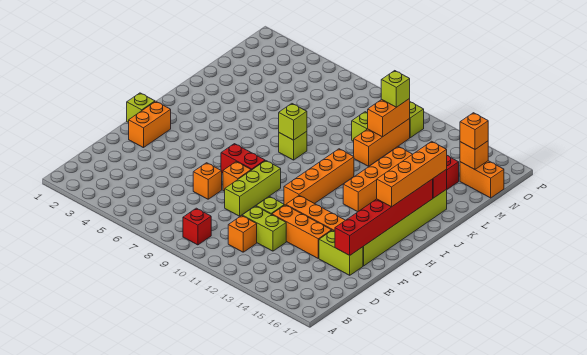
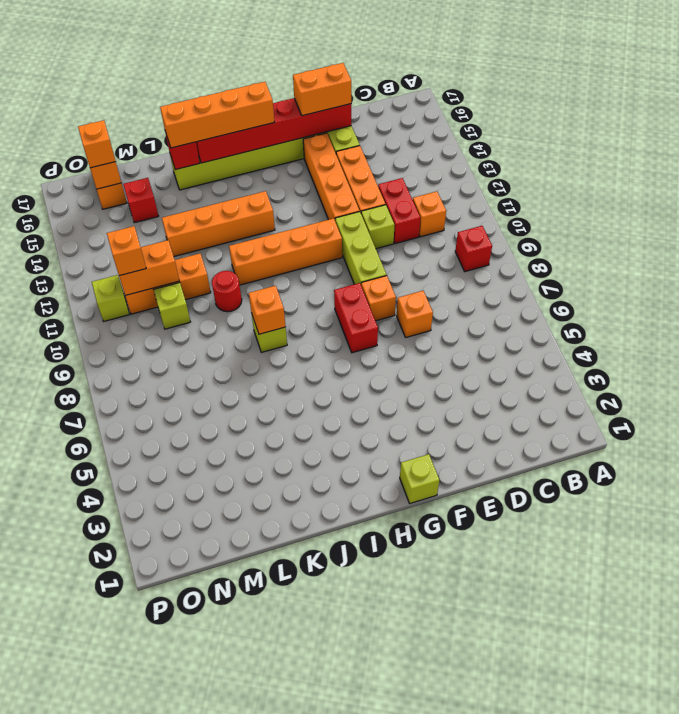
lime brick D11:D12 level 1 -> red brick D11:D12 level 1
lime brick E9:G9 level 1 -> lime brick F9:F11 level 1
orange brick F2:G2 level 1 -> orange brick E16:F16 level 3
lime brick J8 level 2 -> orange brick J8 level 2
none -> red round brick K10 level 1
lime brick N11 level 3 -> orange brick N11 level 3

